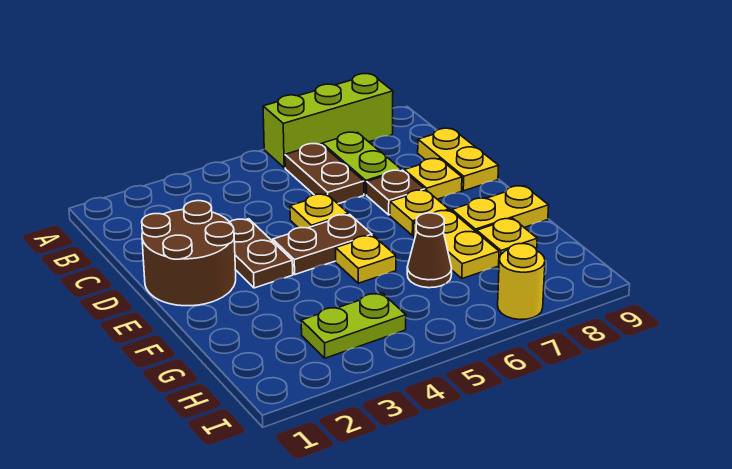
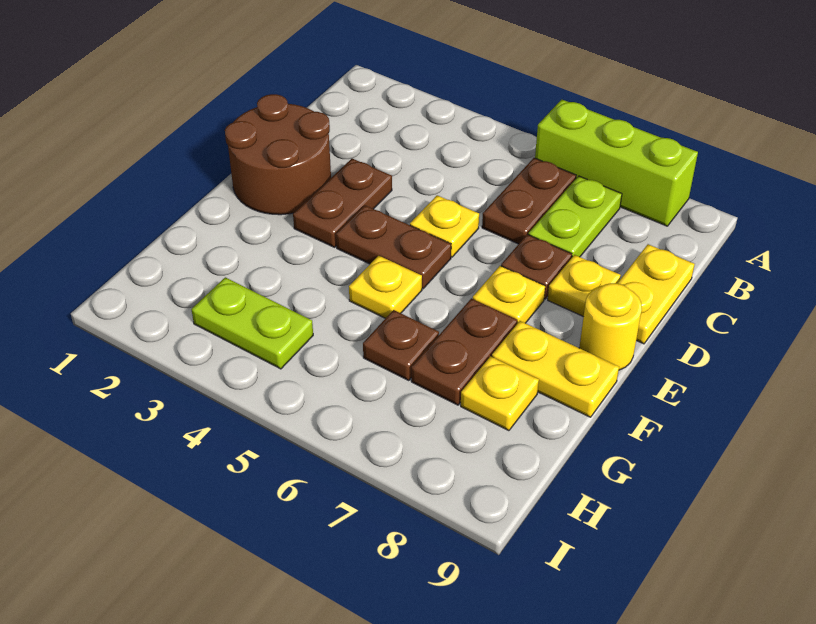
yellow plate F7:G7 level 1 -> brown plate F7:G7 level 1
brown cone G6 level 1 -> brown plate G6 level 1
yellow round brick I7 level 1 -> yellow round brick E9 level 1

